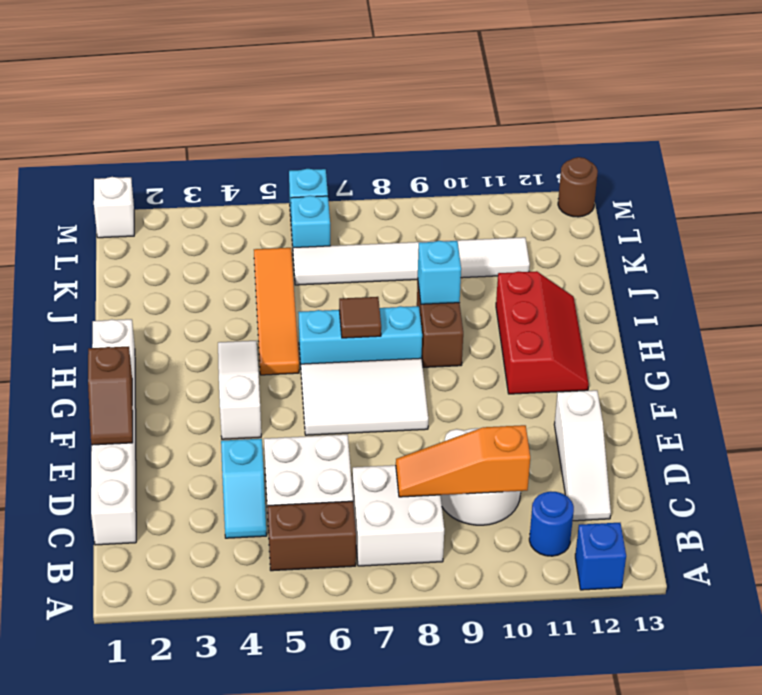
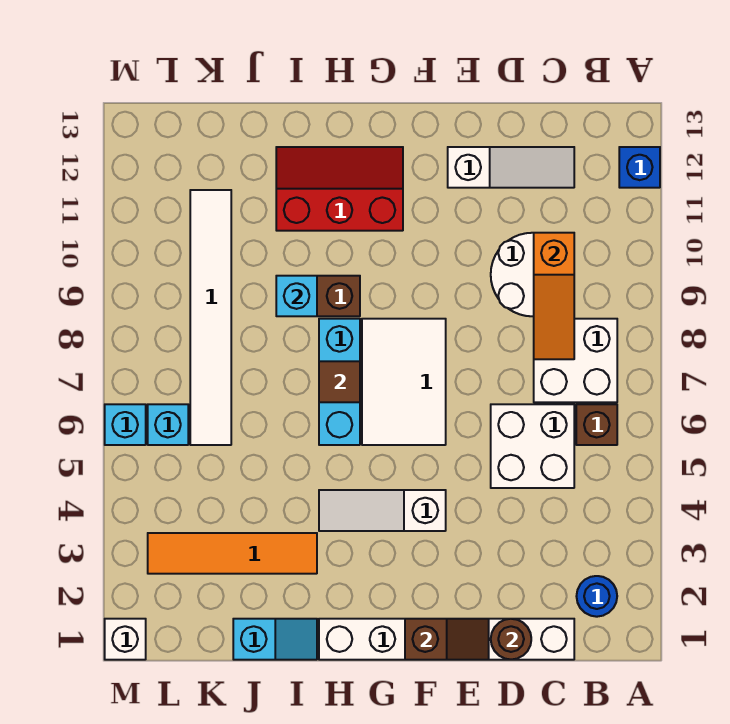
brown brick B5:B6 level 1 -> brown brick B6 level 1
blue round brick B11 level 1 -> blue round brick B2 level 1
cyan slope C4:D4 level 1 top D -> cyan slope I1:J1 level 1 top J
orange tile H5:K5 level 1 -> orange tile I3:L3 level 1
brown round brick M13 level 1 -> brown round brick D1 level 2

